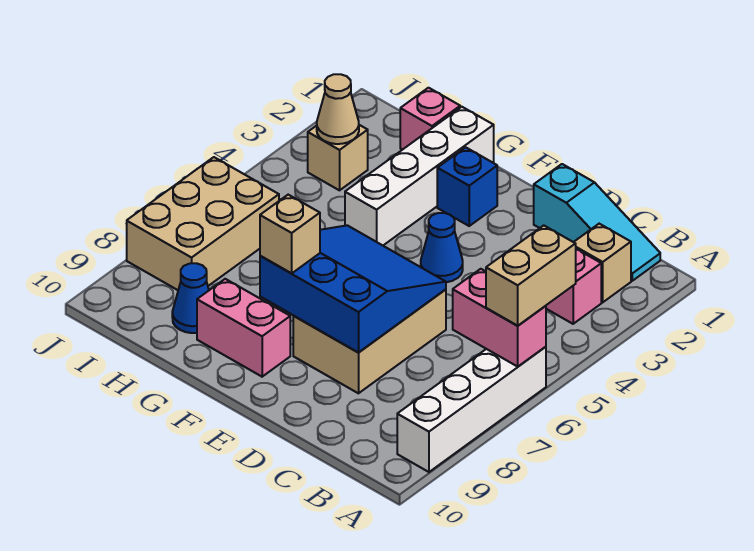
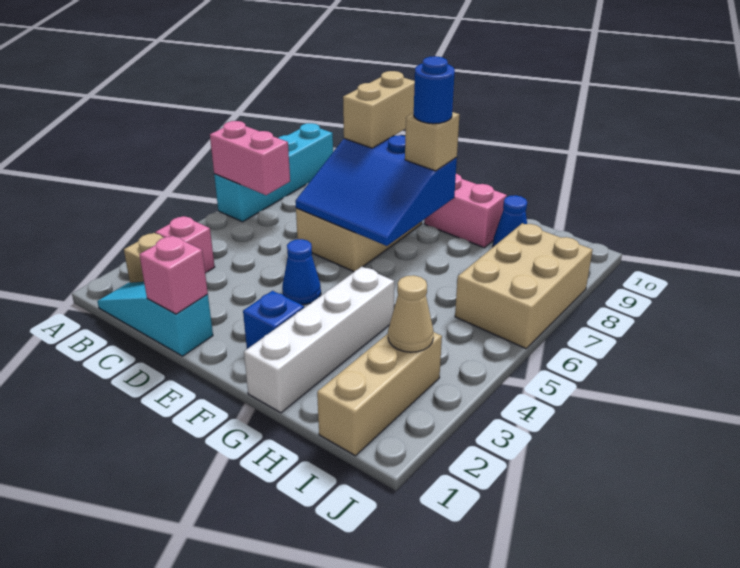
tan brick A5:A6 level 3 -> tan brick D8:D9 level 3
white brick A6:A9 level 1 -> cyan brick A6:A9 level 1
none -> blue round brick F8 level 4
pink brick H1 level 1 -> pink brick D1 level 2
tan brick I3 level 1 -> tan brick I1:I3 level 1

